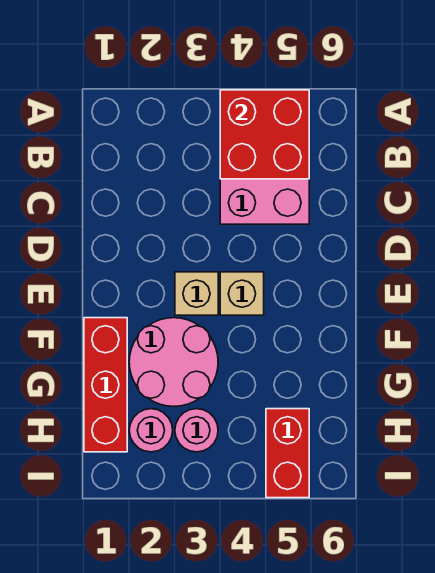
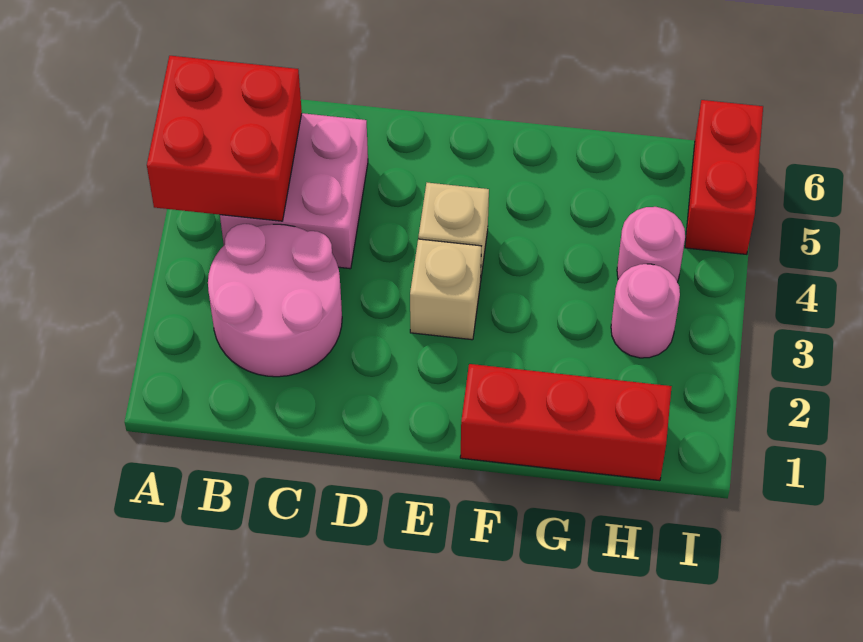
pink round brick F2:G3 level 1 -> pink round brick B2:C3 level 1
pink round brick H2 level 1 -> pink round brick H4 level 1
red brick H5:I5 level 1 -> red brick I5:I6 level 1

